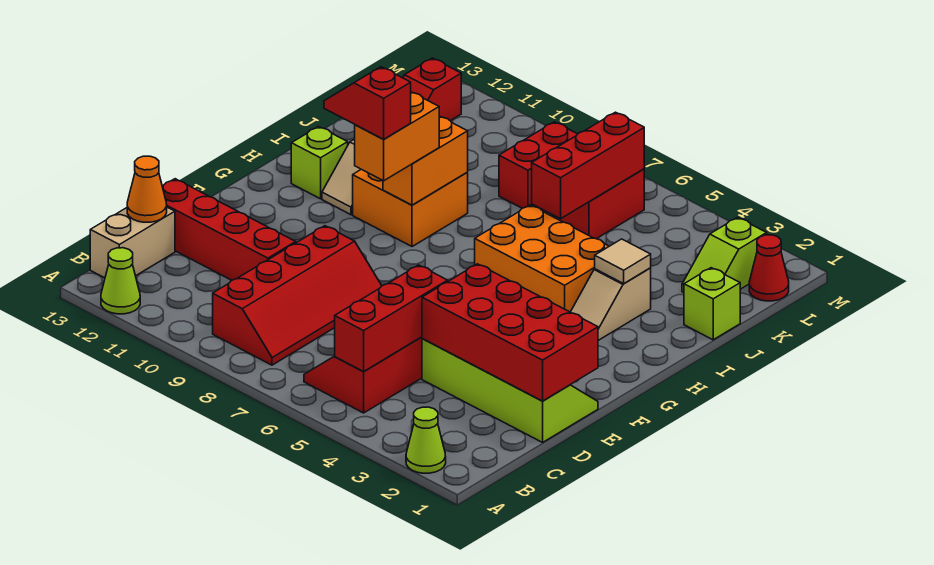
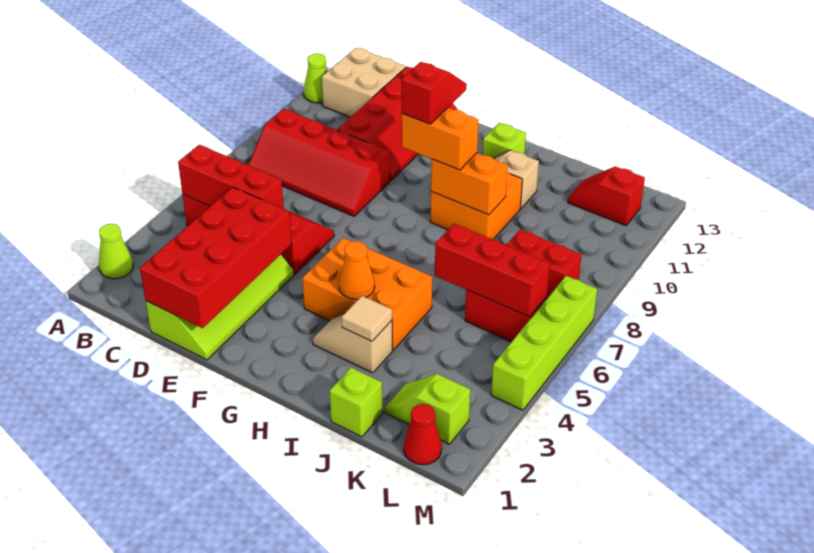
tan brick B13:C13 level 1 -> tan brick B12:C13 level 1
orange cone C13 level 2 -> orange cone H4 level 2
orange brick H4:I6 level 1 -> orange brick G4:I5 level 1
none -> lime brick M4:M7 level 1

